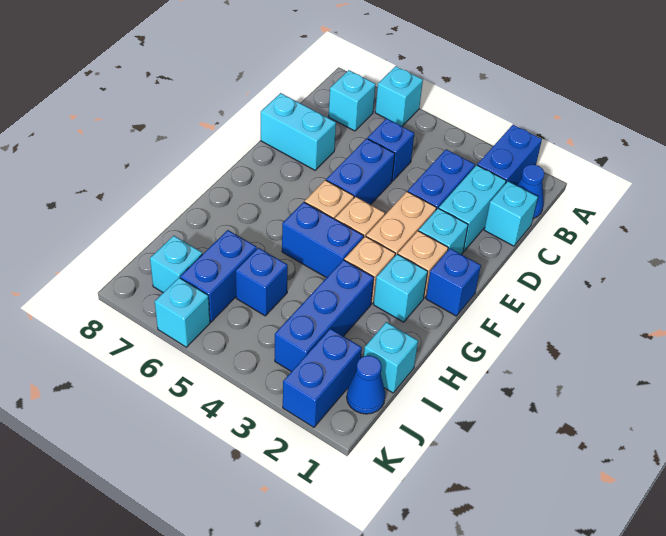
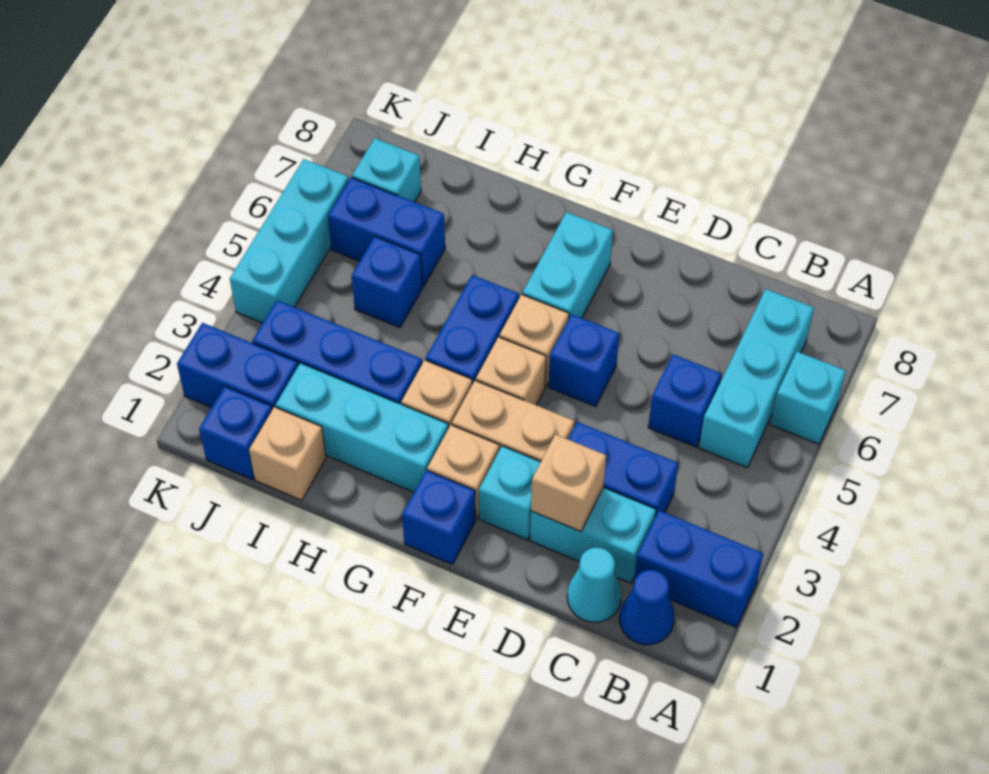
cyan brick B7 level 1 -> cyan brick B5:B7 level 1
cyan brick C1 level 1 -> cyan cone C1 level 1
none -> tan brick D2 level 2
blue brick D5:E5 level 1 -> blue brick E5 level 1
cyan brick D7:D8 level 1 -> cyan brick F6:F7 level 1
cyan brick G2 level 1 -> cyan brick G2:I2 level 1
cyan brick I1 level 1 -> tan brick I1 level 1
blue cone J1 level 1 -> blue brick J1 level 1
cyan brick K6 level 1 -> cyan brick K4:K6 level 1

